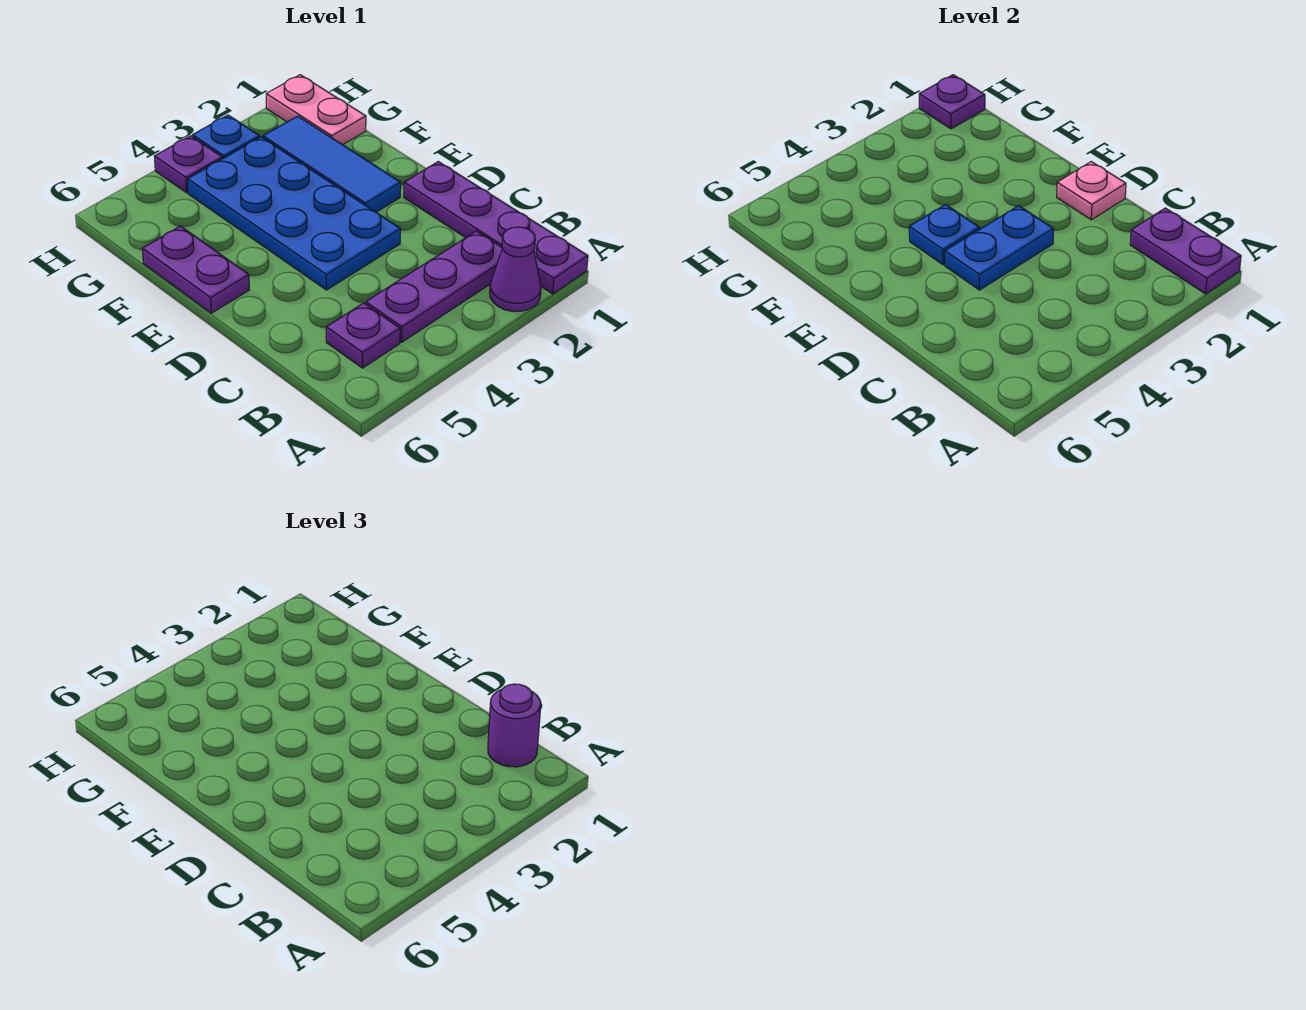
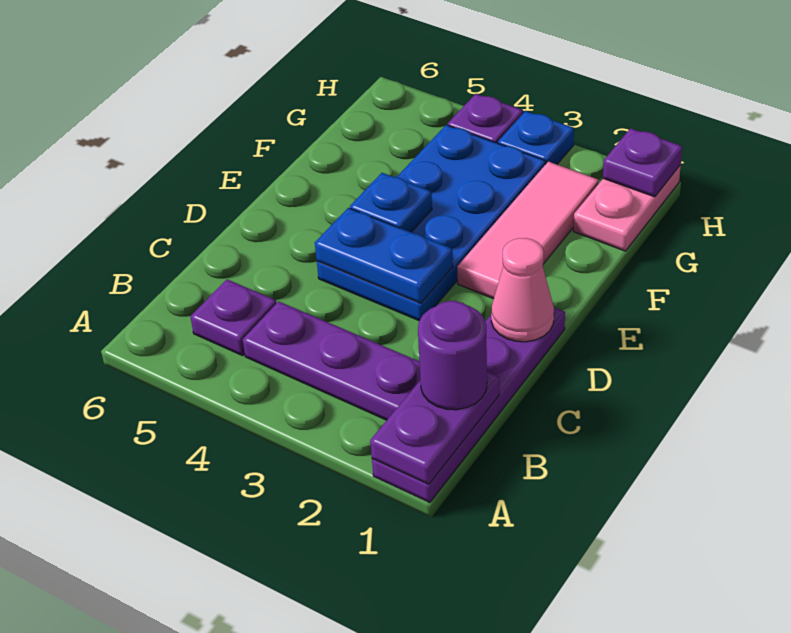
purple cone A2 level 1 -> none
pink plate D1 level 2 -> pink cone D1 level 2
blue tile E2:G2 level 1 -> pink tile E2:G2 level 1
purple plate E6:F6 level 1 -> none

